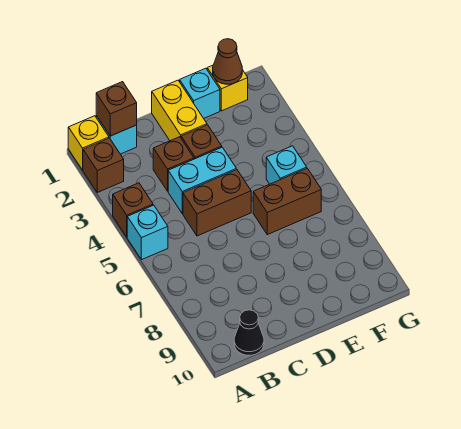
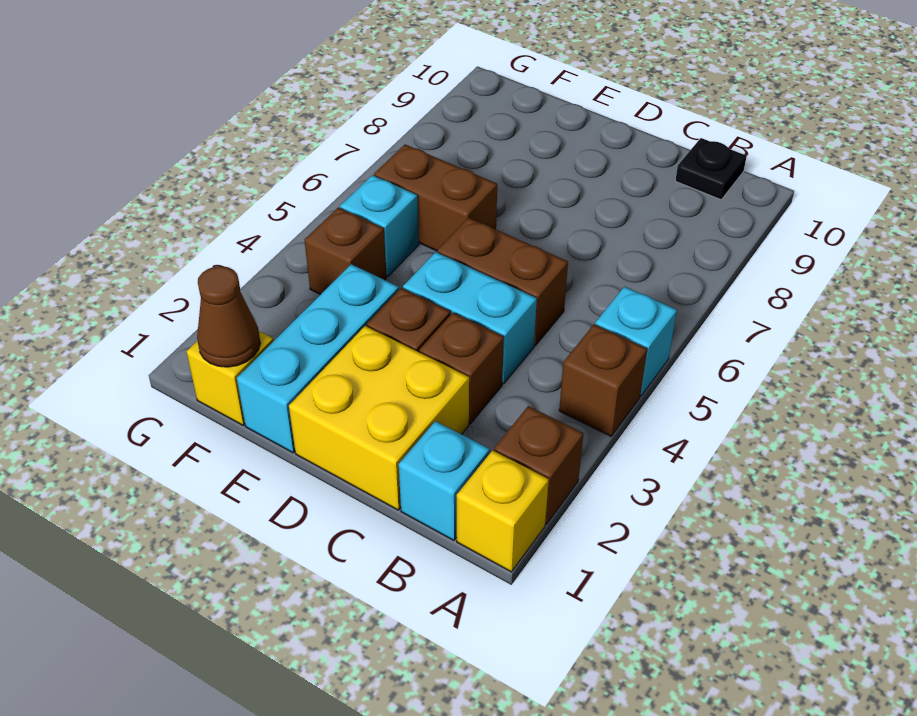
brown brick B1 level 2 -> brown brick F4 level 1
black cone B10 level 1 -> black plate B10 level 1
yellow brick D1:D2 level 1 -> yellow brick C1:D2 level 1
cyan brick E1 level 1 -> cyan brick E1:E3 level 1

